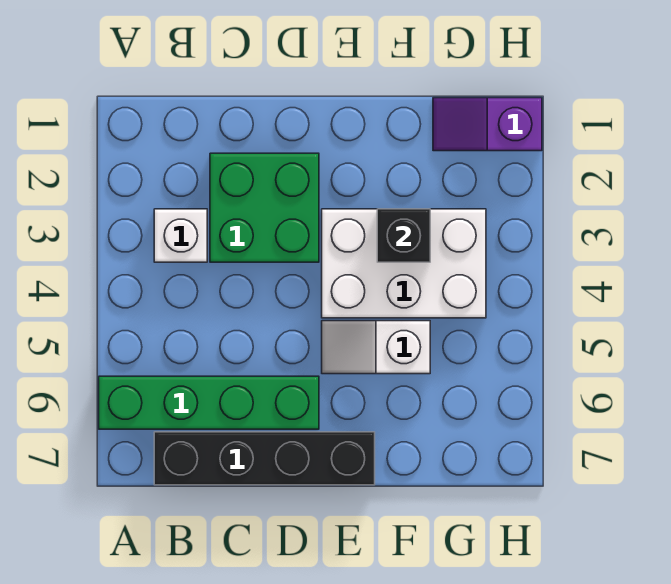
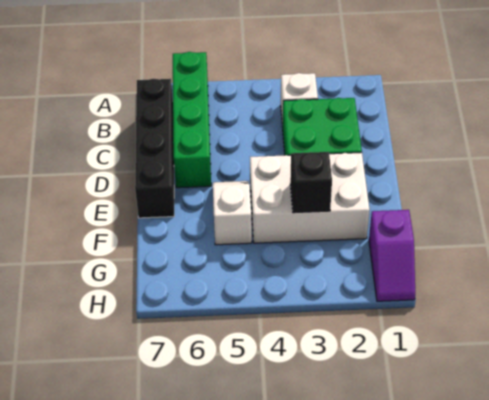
white brick E3:G4 level 1 -> white brick E2:F4 level 1
purple slope G1:H1 level 1 top H -> purple slope G1:H1 level 1 top G

